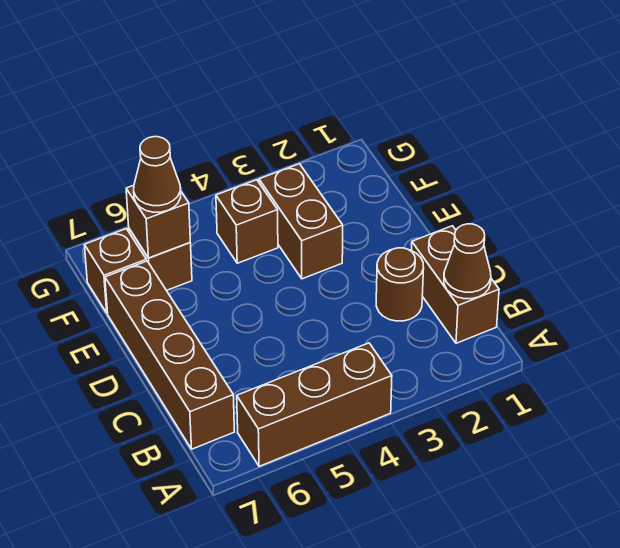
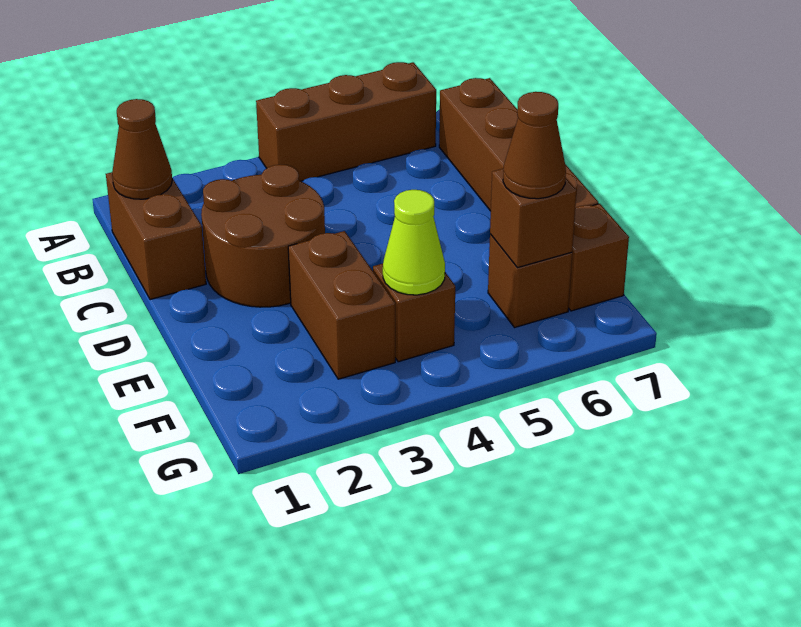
brown round brick C2 level 1 -> brown round brick C2:D3 level 1
none -> lime cone F4 level 2

